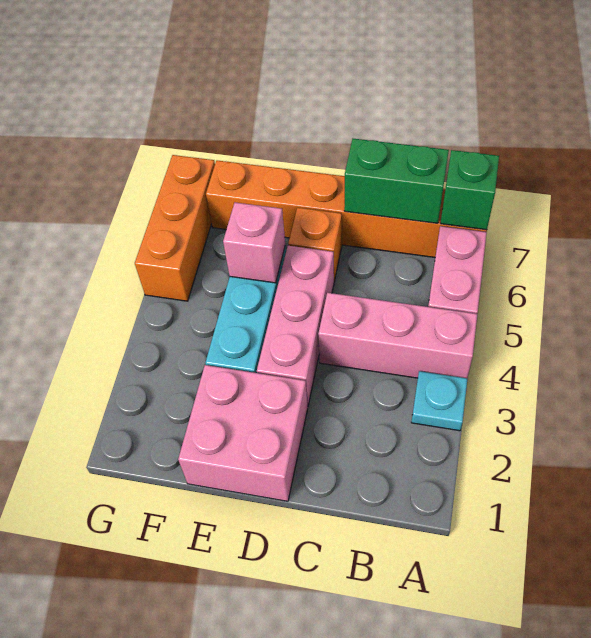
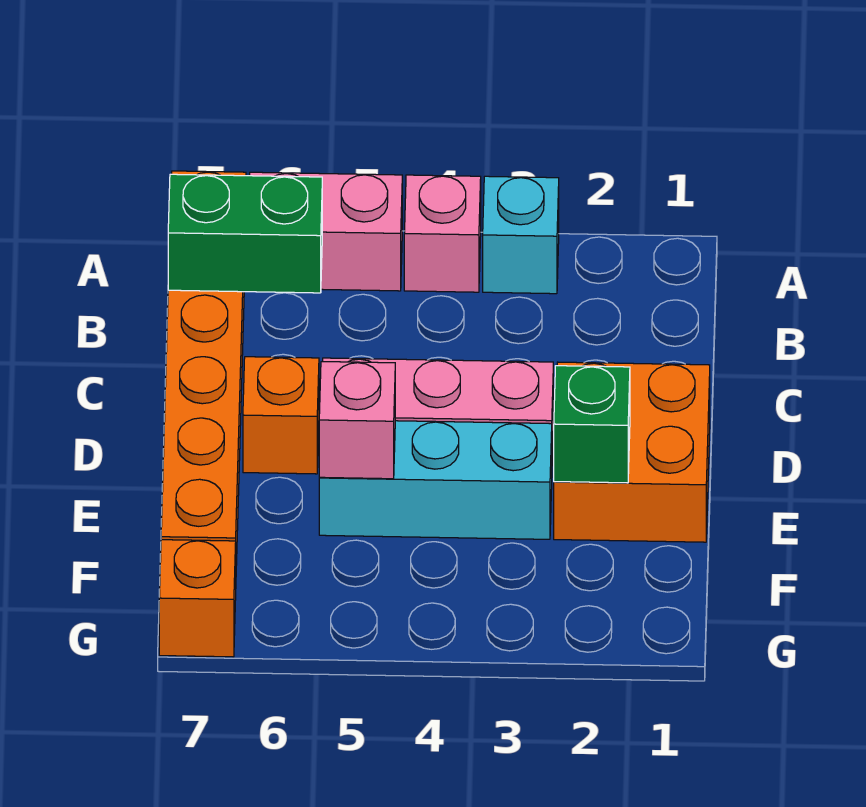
cyan plate A3 level 1 -> cyan brick A3 level 1
pink brick A4:C4 level 1 -> pink brick A4 level 1
green brick A7 level 2 -> green brick E2 level 2
green brick B7:C7 level 2 -> green brick B6:B7 level 2
pink brick D1:E2 level 1 -> orange brick D1:E2 level 1
orange brick G5:G7 level 1 -> orange brick G7 level 1

